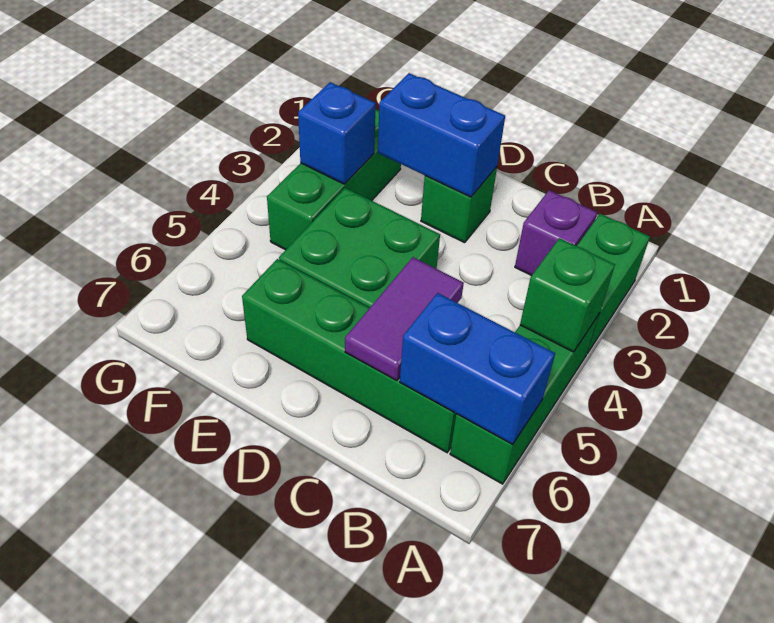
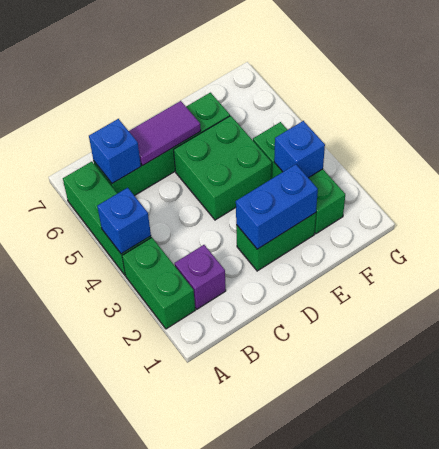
green brick A4 level 2 -> blue brick A4 level 2
blue brick A6:B6 level 2 -> blue brick B6 level 2
purple tile C5:C6 level 2 -> purple tile C6:D6 level 2
green brick D2 level 1 -> green brick D2:E2 level 1

